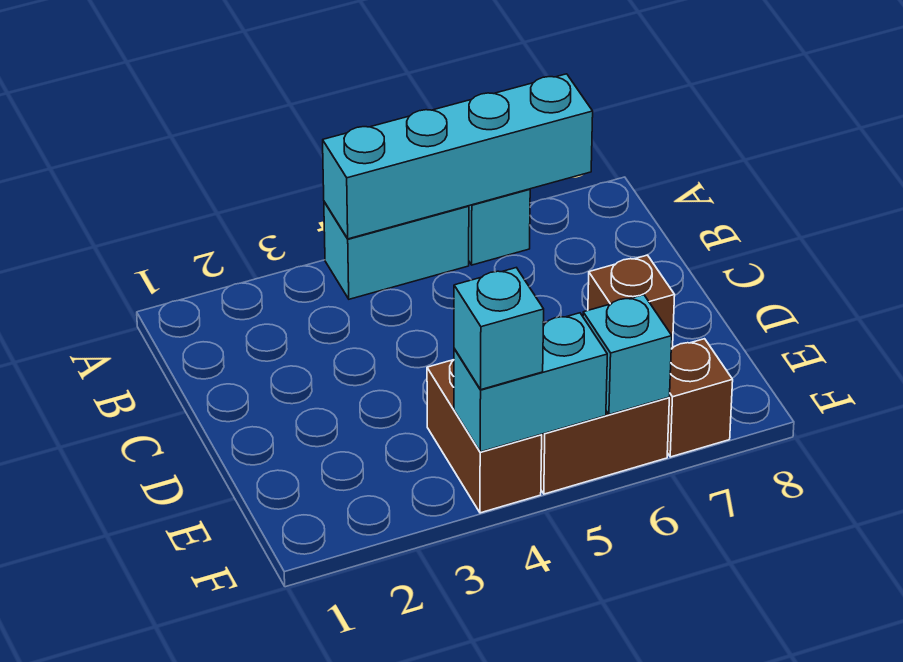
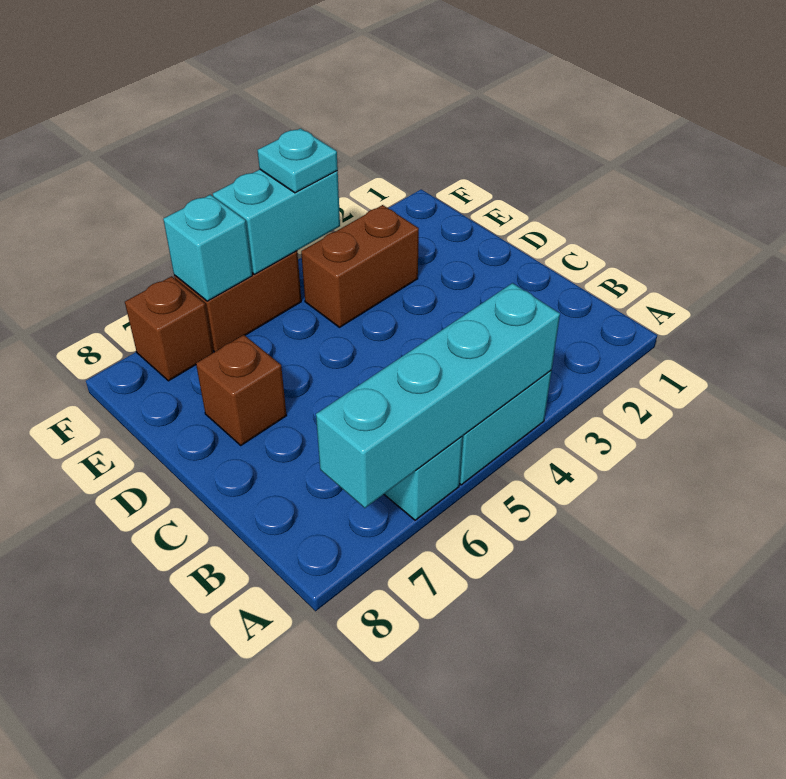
brown brick E4:F4 level 1 -> brown brick E3:E4 level 1
cyan brick F4 level 3 -> cyan plate F4 level 3

